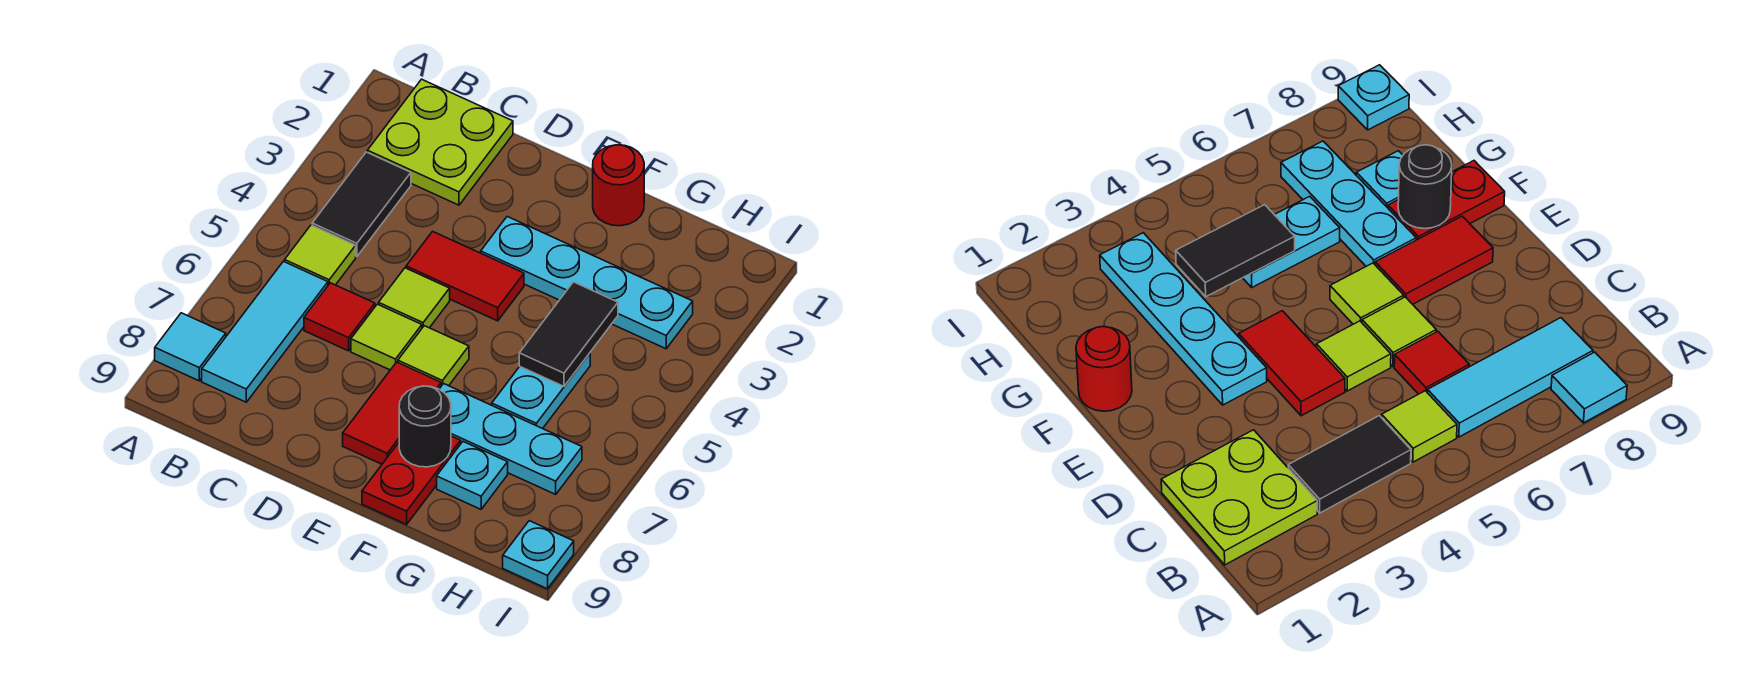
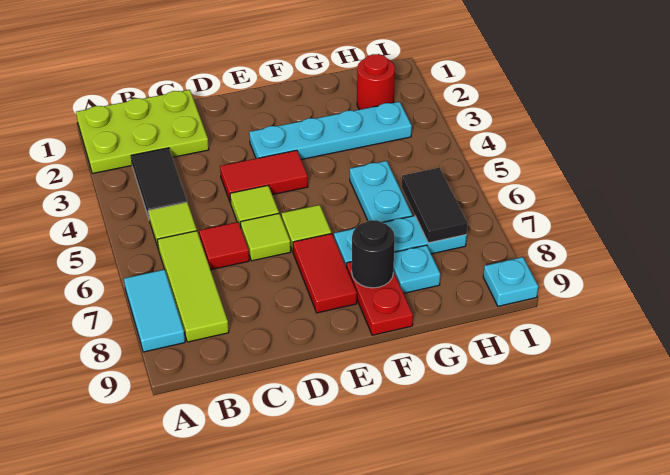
cyan tile A8 level 1 -> cyan tile A7:A8 level 1
lime plate B1:C2 level 1 -> lime plate A1:C2 level 1
cyan tile B6:B8 level 1 -> lime tile B6:B8 level 1
red round brick F1 level 1 -> red round brick H2 level 1
black tile G4:G5 level 2 -> black tile H6:H7 level 2

